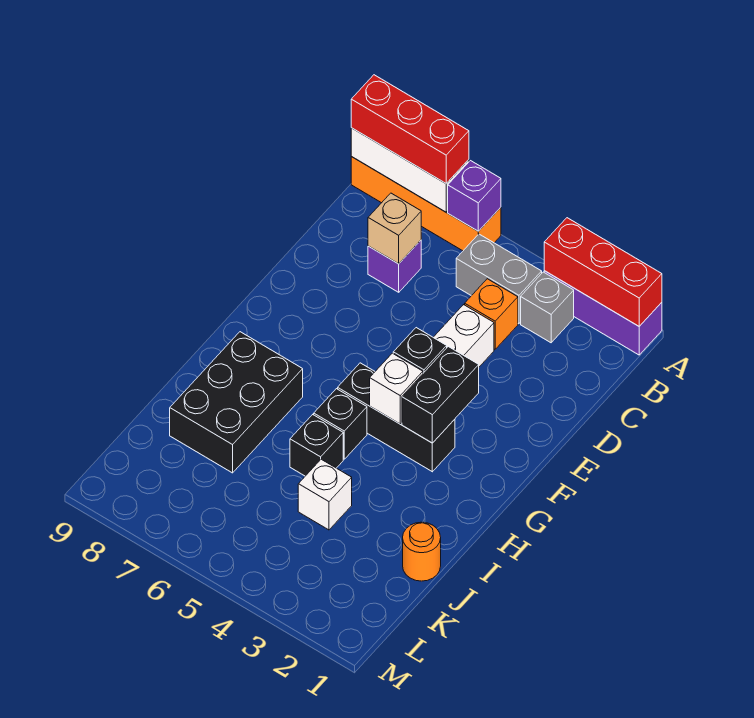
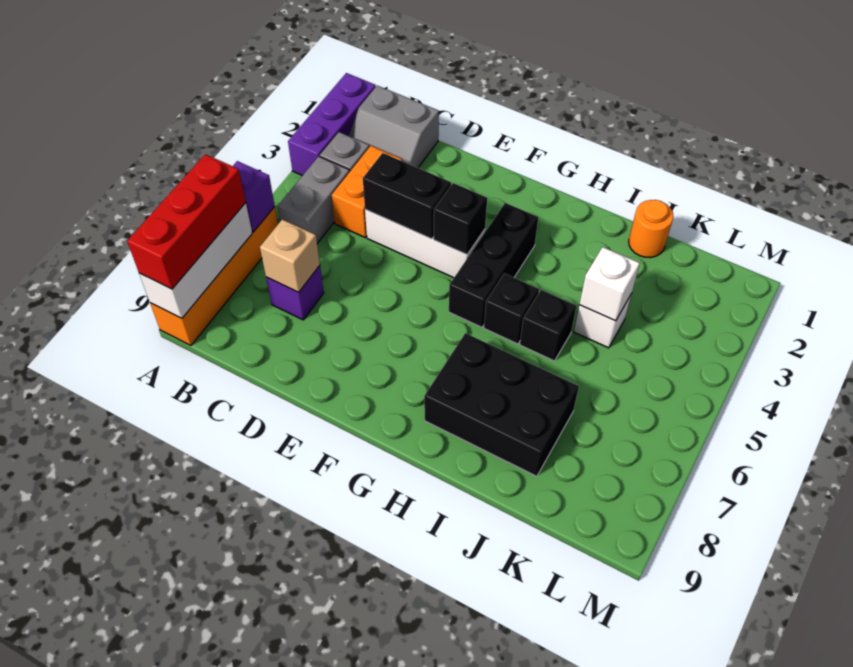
red brick A1:A3 level 2 -> none
none -> grey slope B1:C2 level 1 top 1
orange brick C4 level 1 -> orange brick C3:C4 level 1
black brick F3:G3 level 2 -> black brick D4:E4 level 2
white brick G4 level 2 -> white brick J4 level 2

